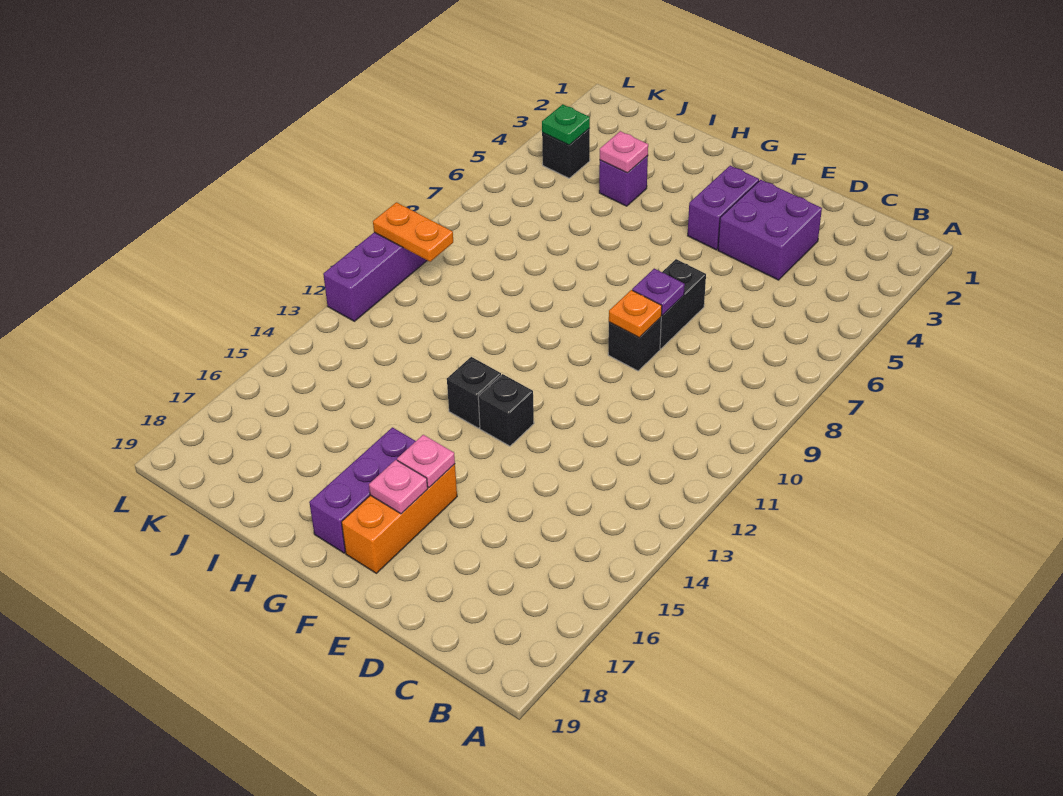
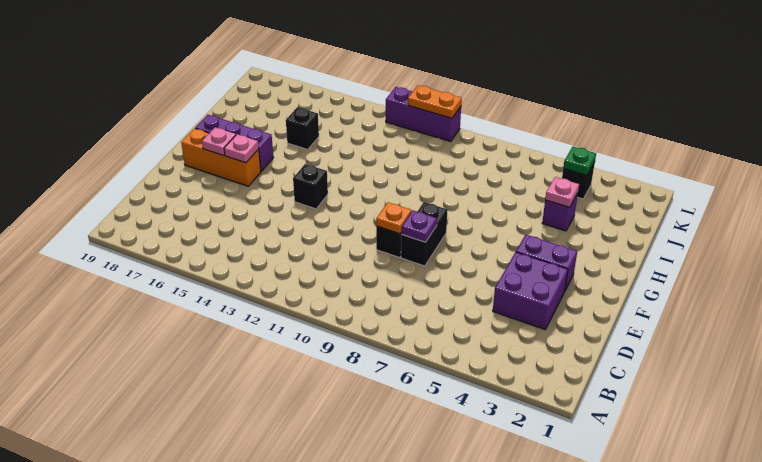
black brick E7:E8 level 1 -> black brick E8:F8 level 1
black brick G13 level 1 -> black brick I15 level 1
orange plate K10:L10 level 2 -> orange plate L10:L11 level 2

